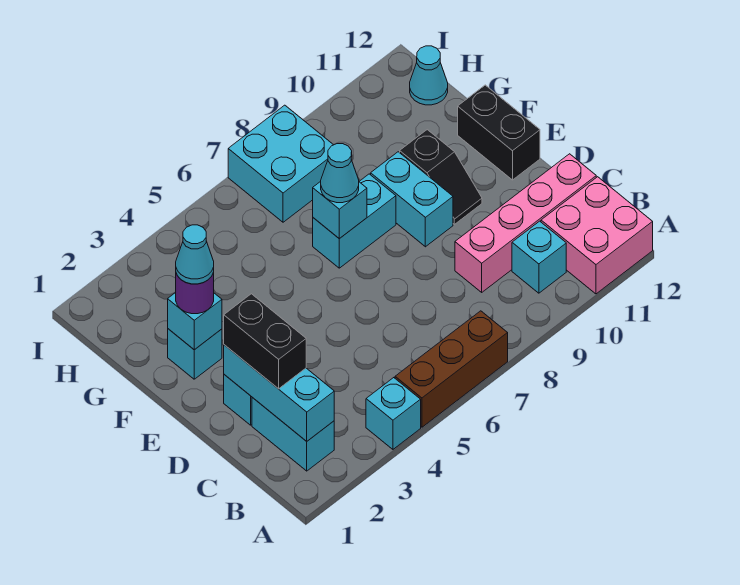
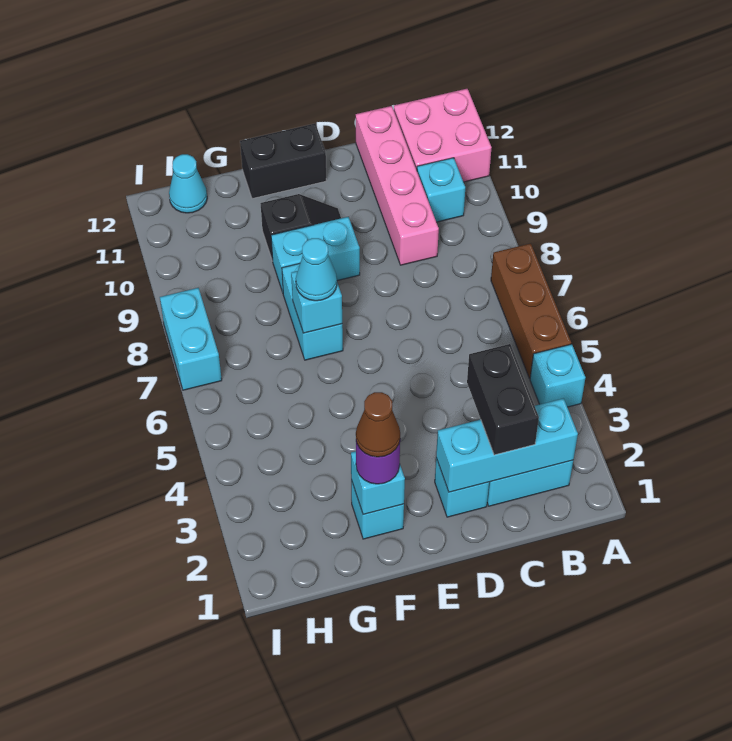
black brick C2:D2 level 3 -> black brick C2:C3 level 3
cyan cone F2 level 4 -> brown cone F2 level 4
cyan brick H7:I8 level 1 -> cyan brick I7:I8 level 1

